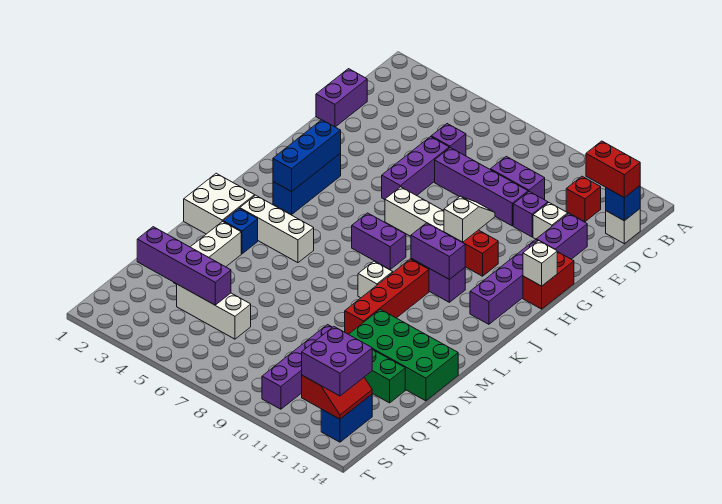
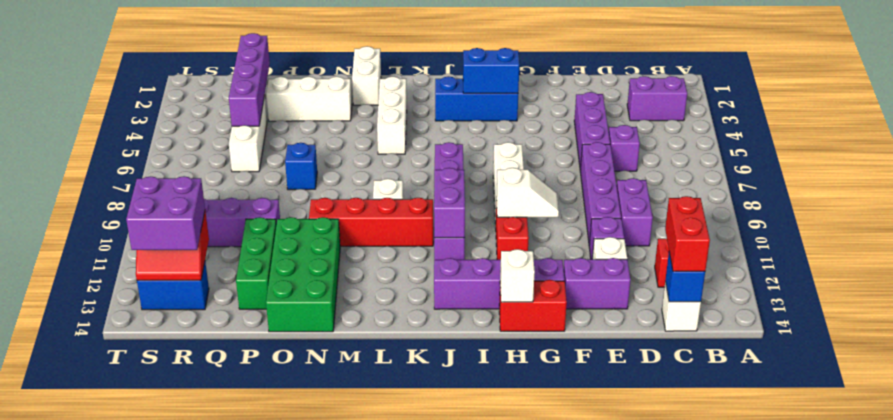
purple brick D1:E1 level 1 -> purple brick B3:C3 level 1
purple brick E6:G6 level 1 -> purple brick E4:E6 level 1
blue brick H3:J3 level 2 -> blue brick H3:I3 level 2
white brick L1:M2 level 1 -> white brick M1:M2 level 1
blue brick M3 level 1 -> blue brick O7 level 1

